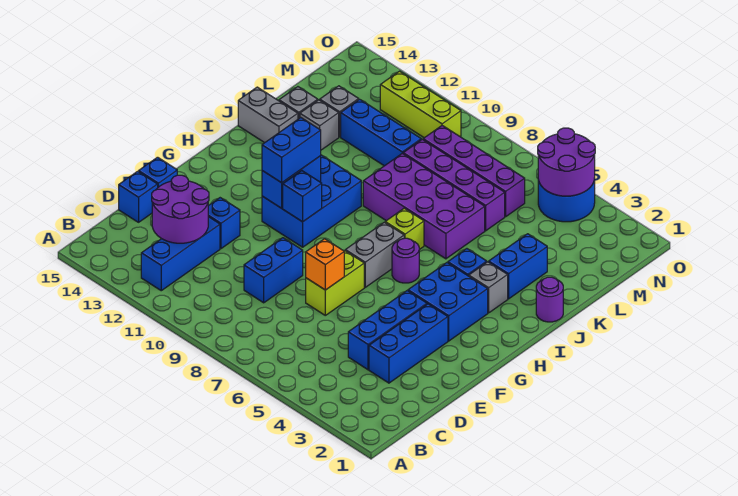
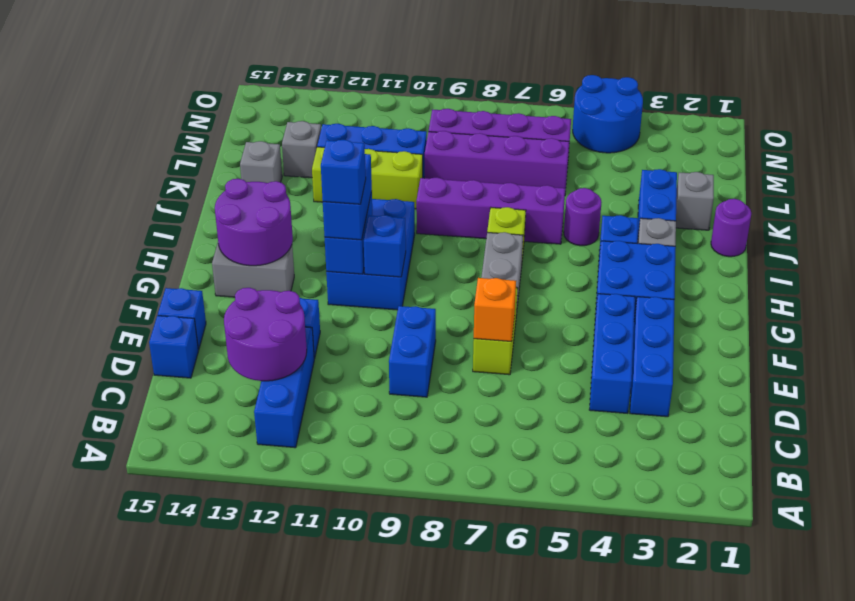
none -> blue brick G11 level 4
purple round brick H6 level 1 -> purple round brick J5 level 1
purple brick J6:K9 level 1 -> purple brick J6:J9 level 1
grey brick J14:J15 level 1 -> grey brick G13:G14 level 1
grey brick K13 level 1 -> grey brick K2 level 1
purple round brick N4:O5 level 2 -> purple round brick G13:H14 level 2
lime brick N10:N12 level 1 -> lime brick K10:K12 level 1

